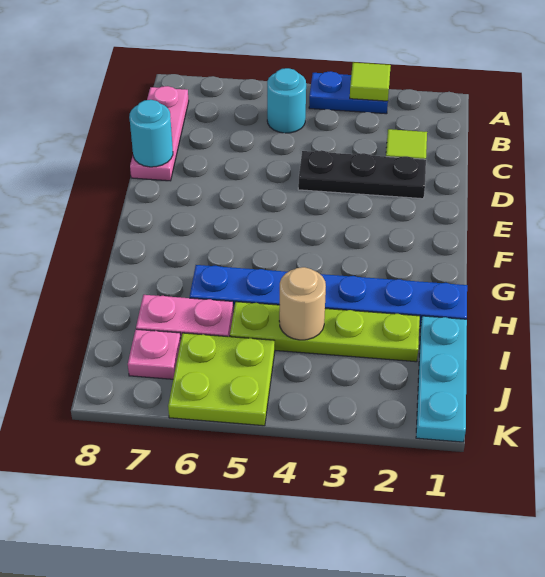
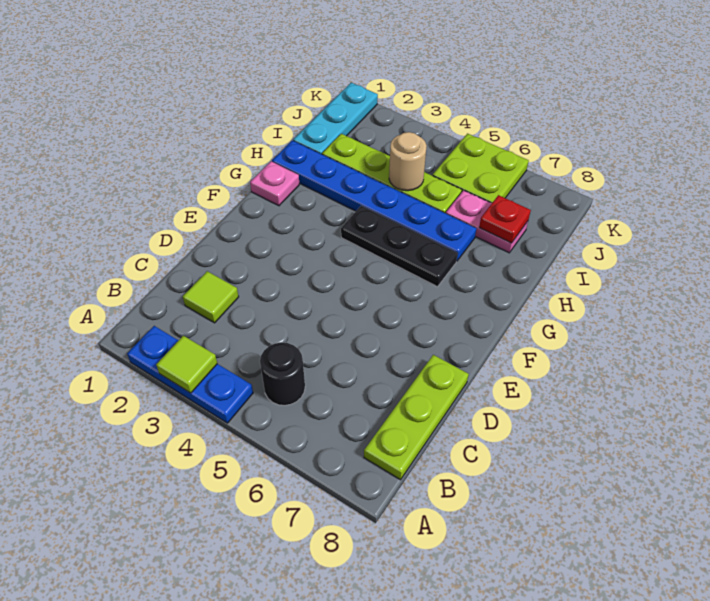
blue plate A3:A4 level 1 -> blue plate A2:A4 level 1
cyan round brick B5 level 1 -> black round brick B5 level 1
pink plate B8:D8 level 1 -> lime plate B8:D8 level 1
black plate D2:D4 level 1 -> black plate G4:G6 level 1
cyan round brick D8 level 2 -> none
none -> red plate I7 level 2
pink plate J7 level 1 -> pink plate G1 level 1

